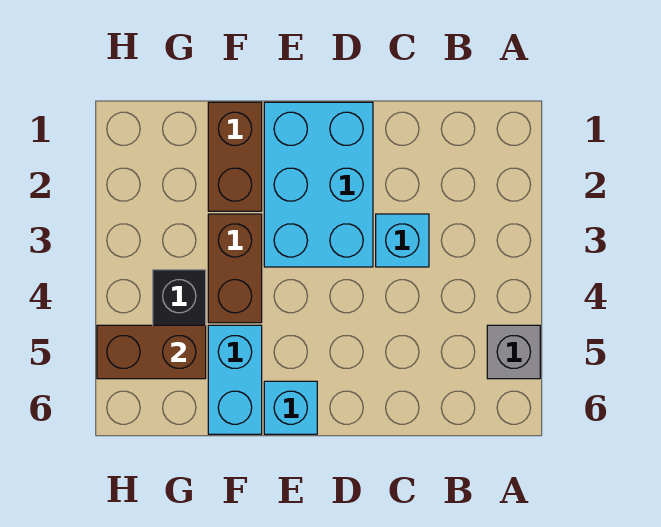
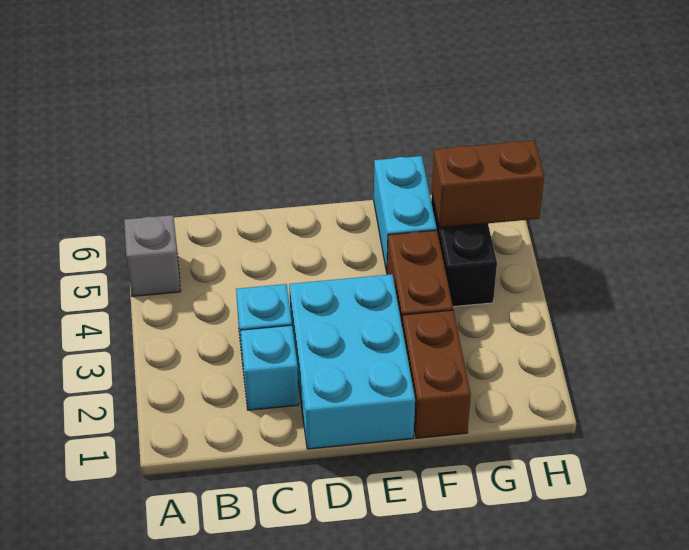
cyan brick E6 level 1 -> cyan brick C2 level 1

